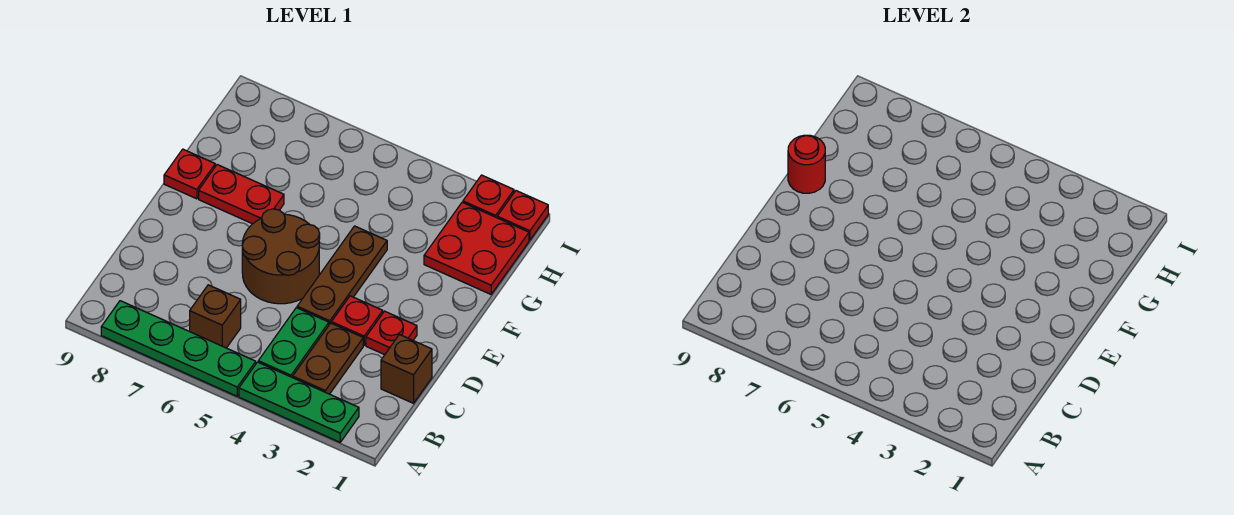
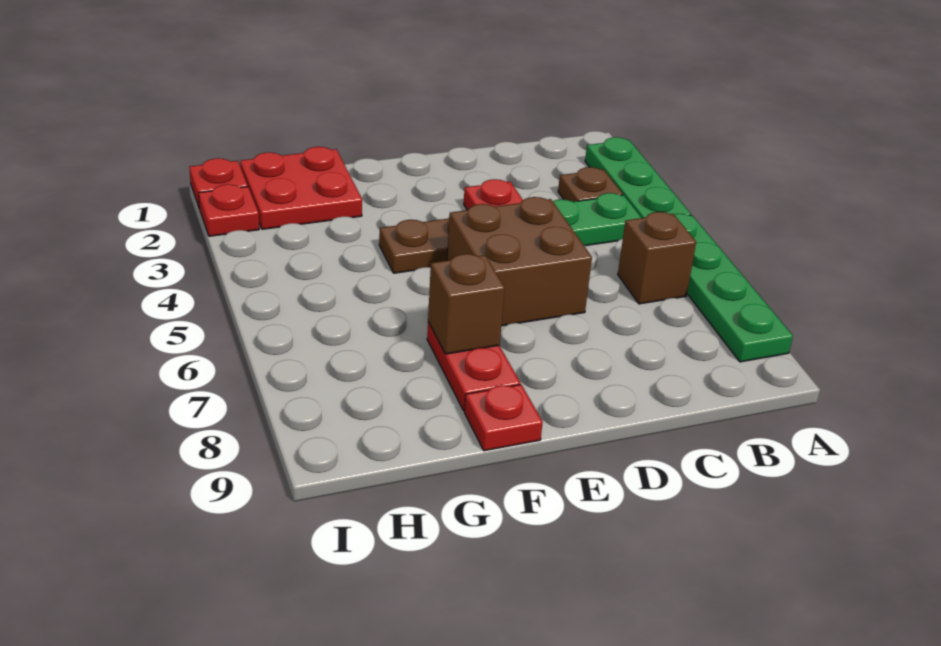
brown plate B3:C3 level 1 -> brown plate B3 level 1
brown brick C1 level 1 -> brown brick F7 level 2
red plate D2 level 1 -> none
brown round brick D5:E6 level 1 -> brown brick D5:E6 level 1
red round brick F9 level 2 -> none

